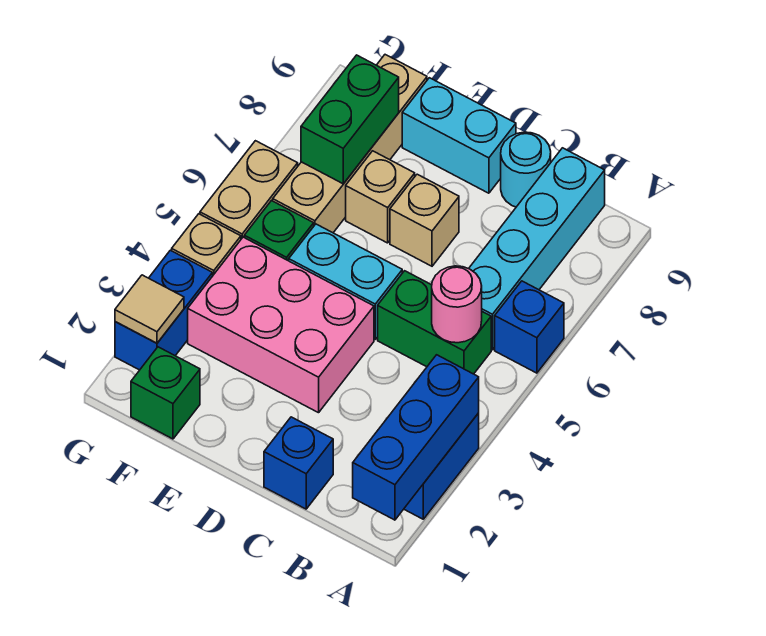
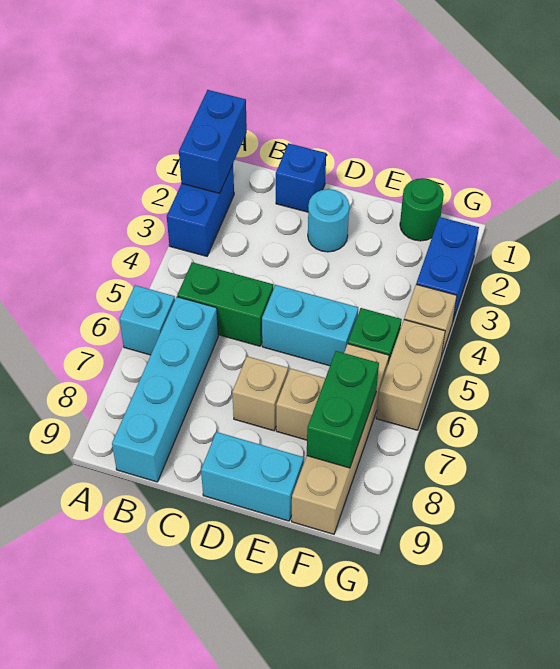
blue brick A1:A3 level 2 -> blue brick A1:A2 level 2
blue brick A6 level 1 -> cyan brick A6 level 1
pink round brick B5 level 2 -> none
cyan round brick C9 level 1 -> cyan round brick D2 level 1
pink brick D3:F4 level 1 -> none
green brick F1 level 1 -> green round brick F1 level 1
tan tile G2 level 2 -> none

